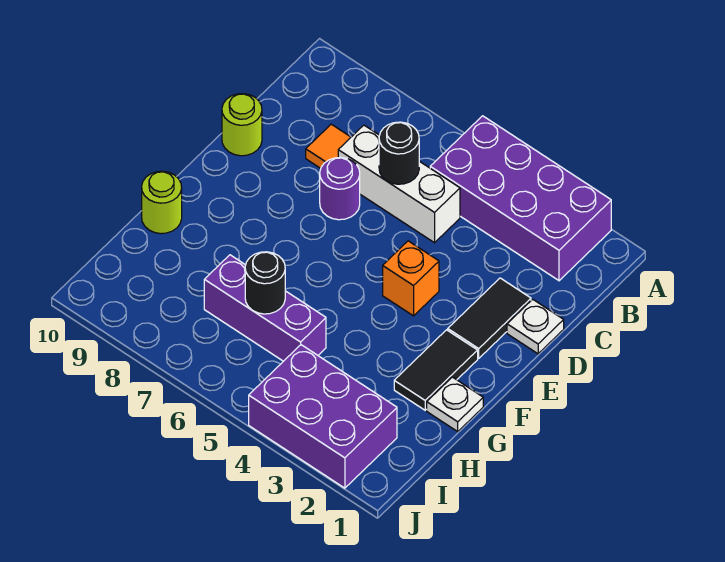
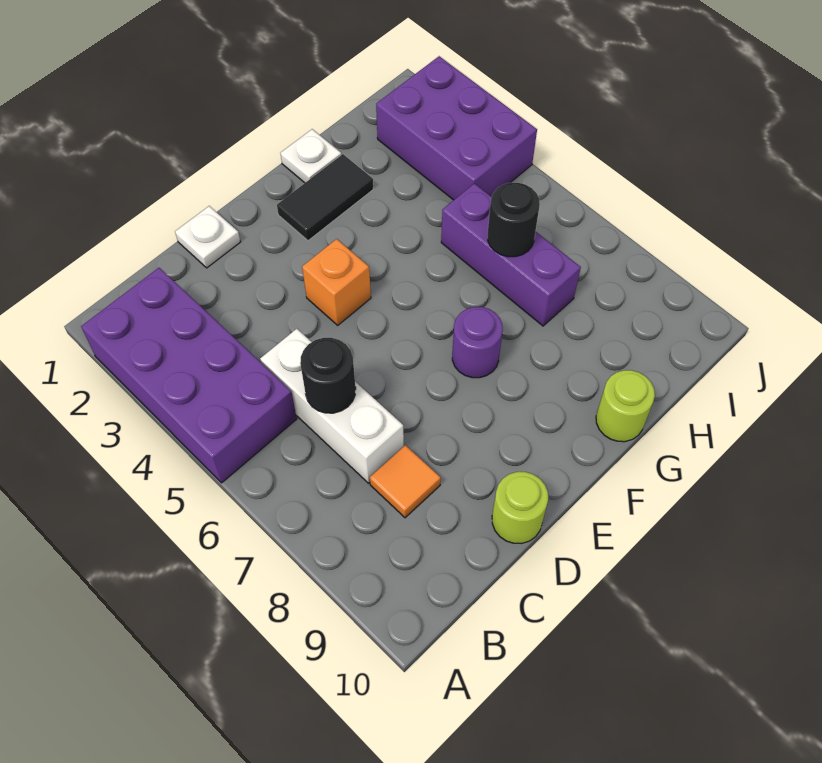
black tile D2:E2 level 1 -> none
purple round brick D7 level 1 -> purple round brick F7 level 1

